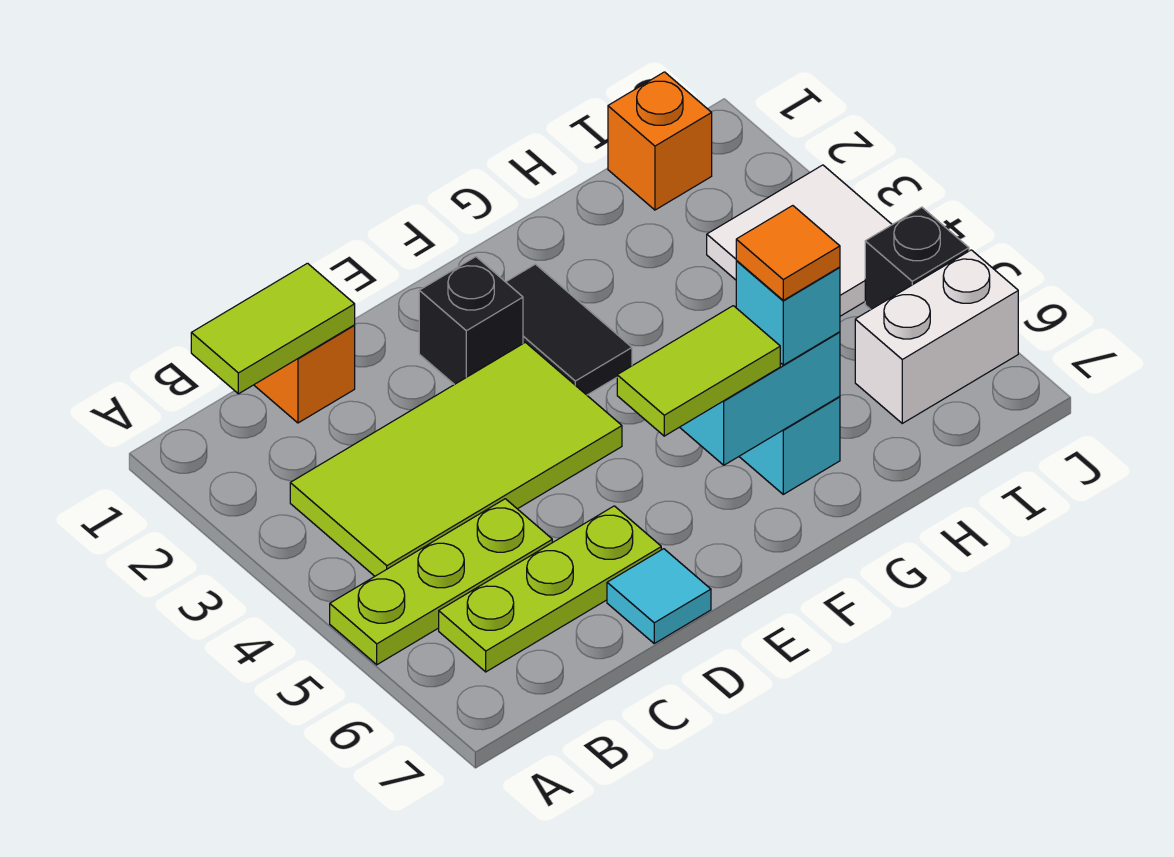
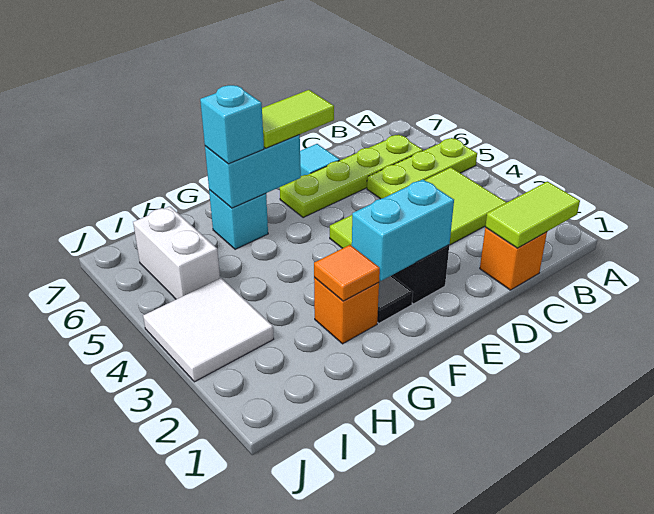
lime plate B6:D6 level 1 -> lime plate B6:E6 level 1
none -> cyan brick E2:F2 level 2
orange tile G6 level 4 -> orange tile G2 level 2
orange brick I1 level 1 -> orange brick G2 level 1
white brick I6:J6 level 1 -> white brick I5:I6 level 1
black brick J5 level 1 -> none

